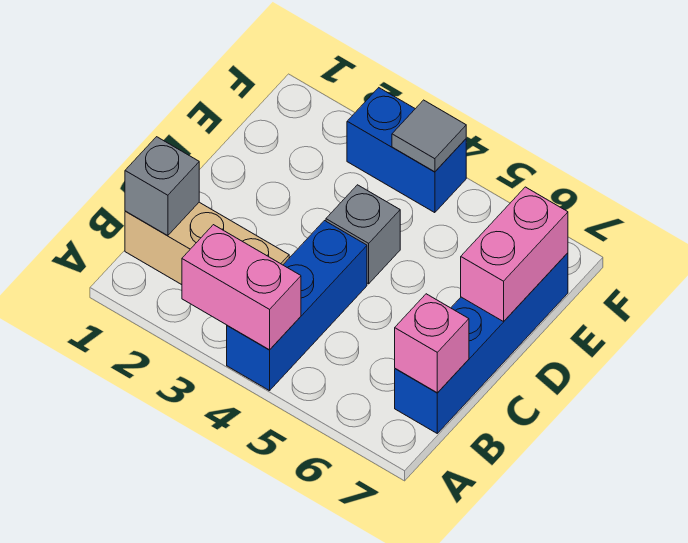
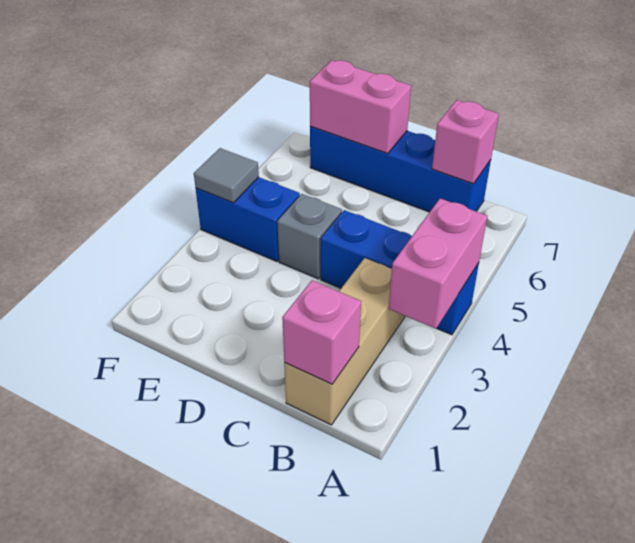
grey brick B1 level 2 -> pink brick B1 level 2
blue brick F3:F4 level 1 -> blue brick E4:F4 level 1

